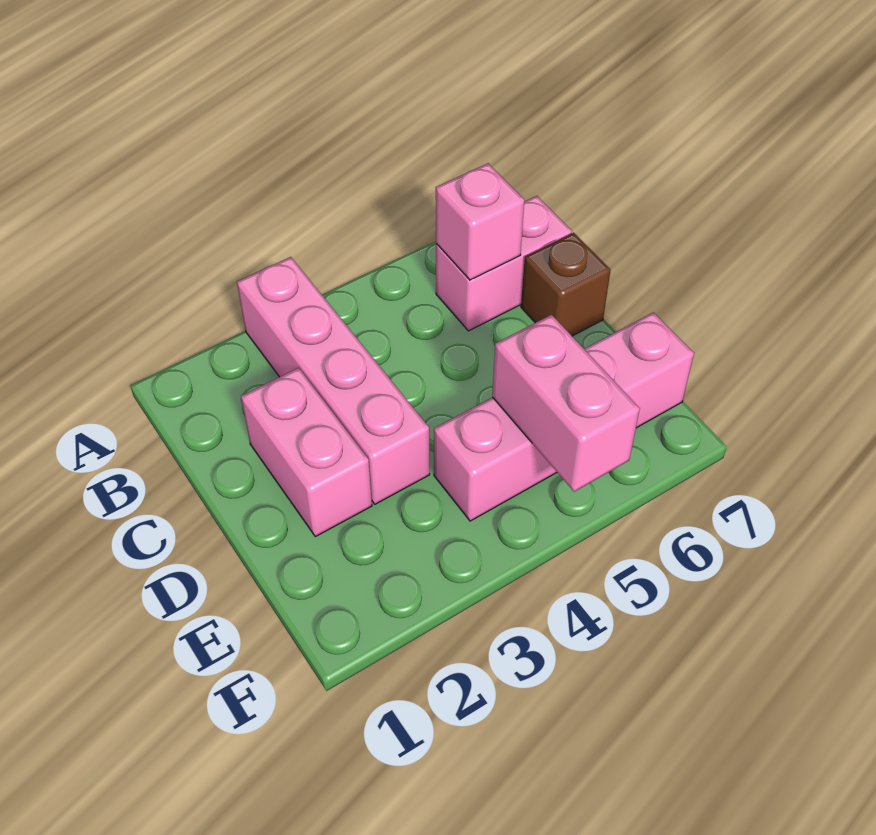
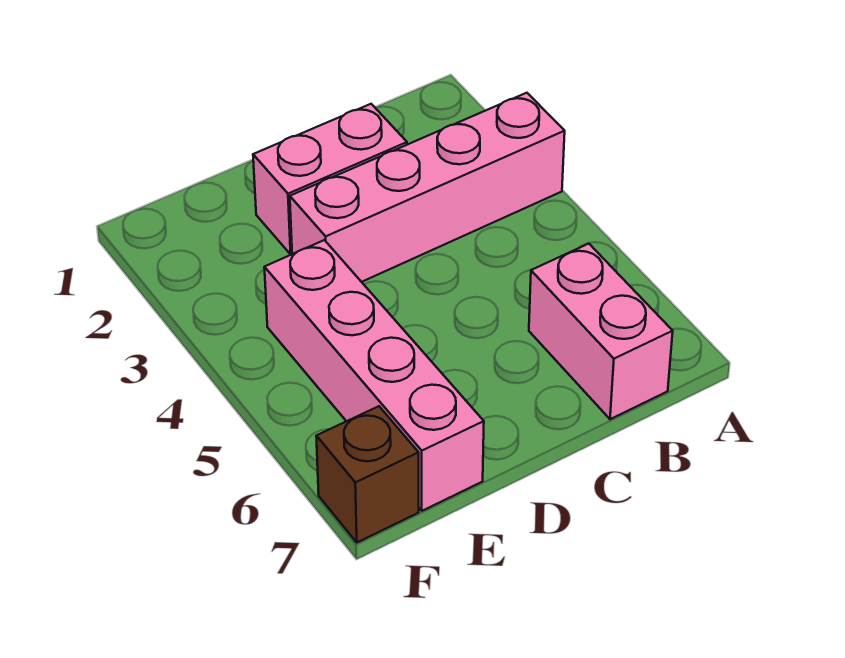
pink brick B6 level 2 -> none
brown brick C7 level 1 -> brown brick F7 level 1
pink brick E5:F5 level 2 -> none

